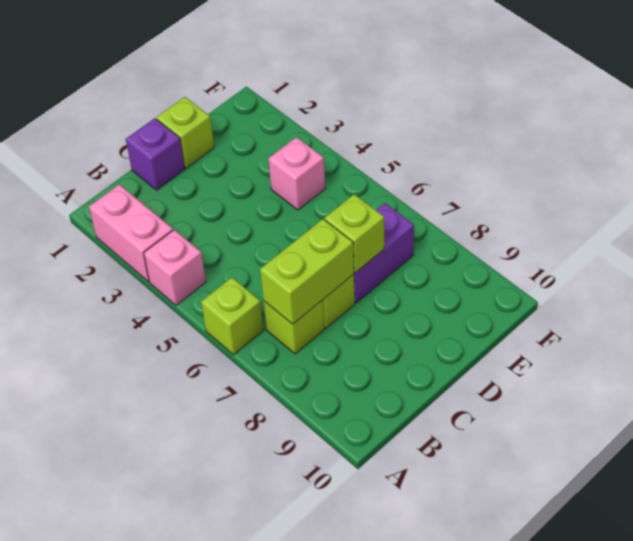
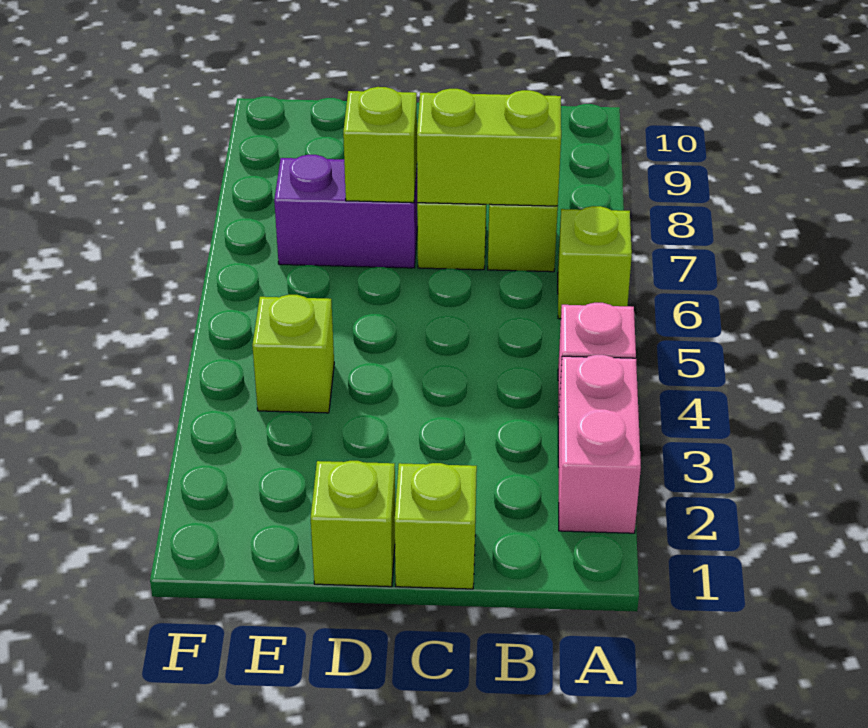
purple brick C1 level 1 -> lime brick C1 level 1
pink brick E4 level 1 -> lime brick E4 level 1

